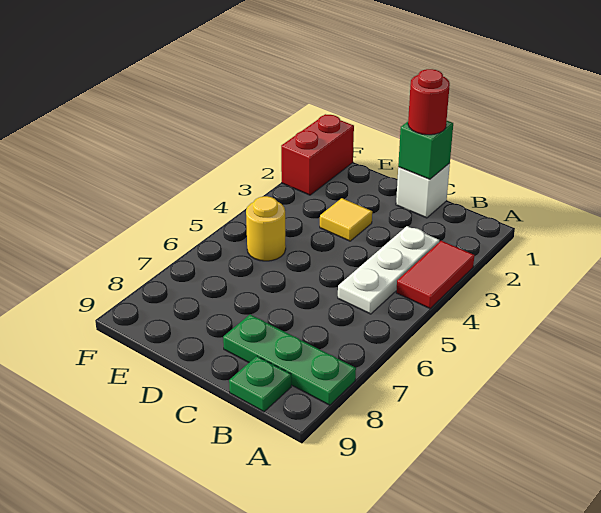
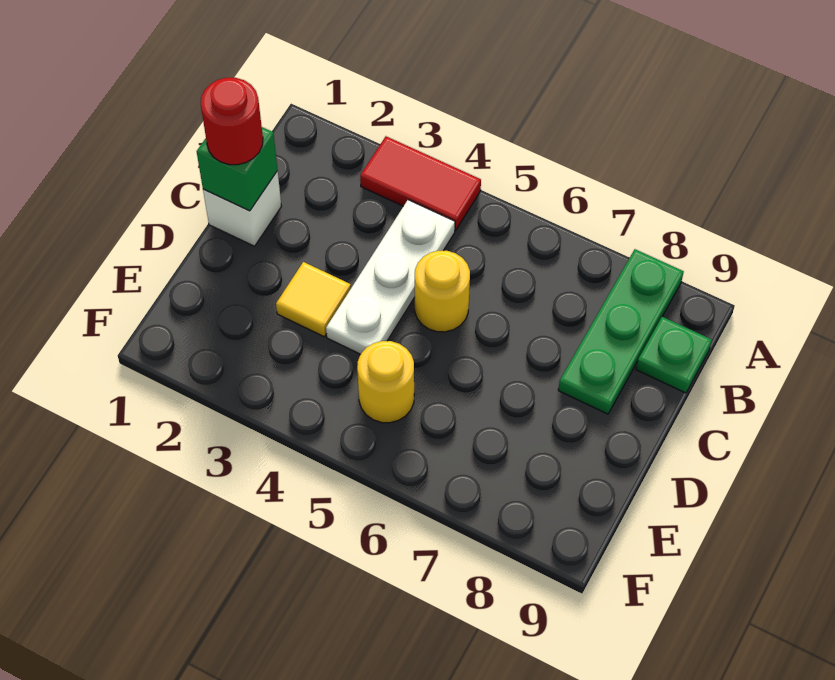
white plate B3:B5 level 1 -> white plate B4:D4 level 1
none -> yellow round brick C5 level 1
red brick F1:F2 level 1 -> none

